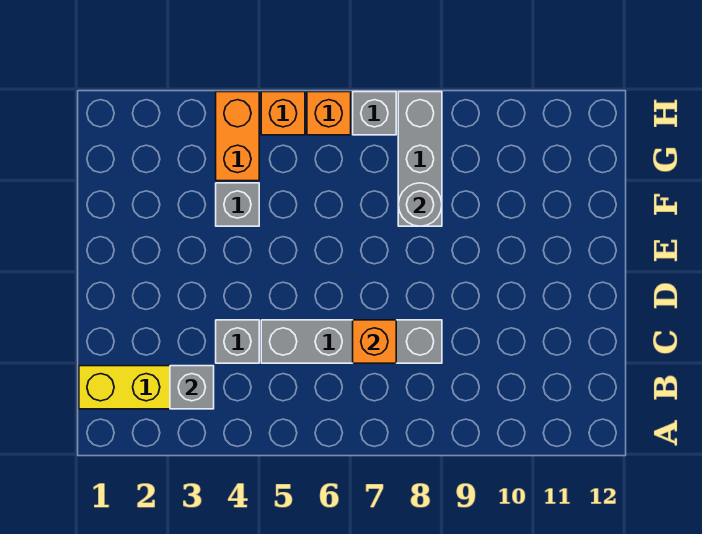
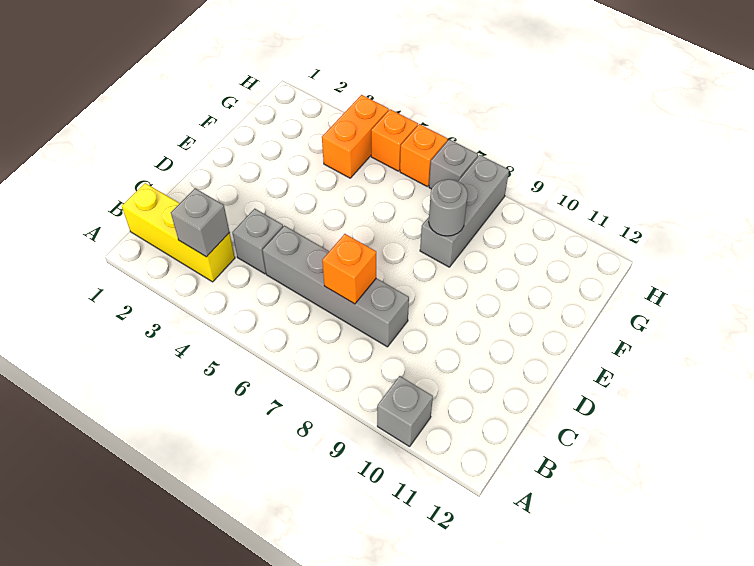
grey brick F4 level 1 -> grey brick A10 level 1

